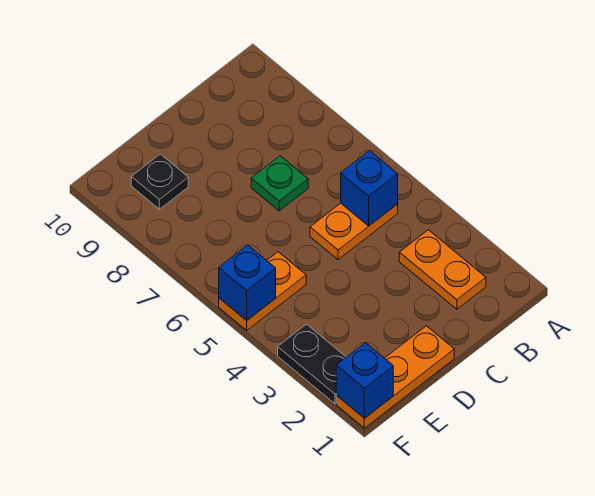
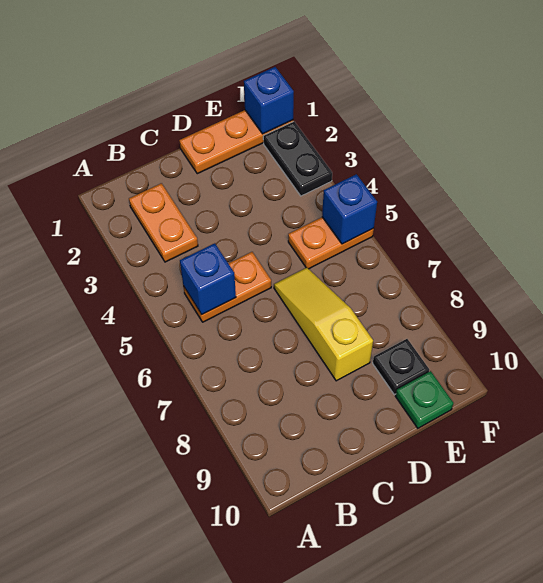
green plate C7 level 1 -> green plate E10 level 1
none -> yellow slope D6:D8 level 1 top 8

